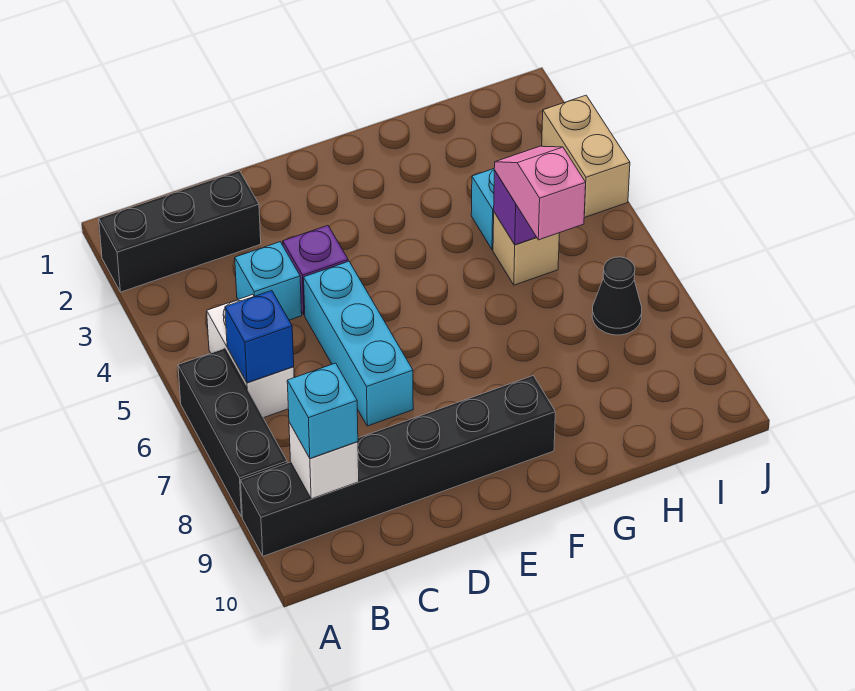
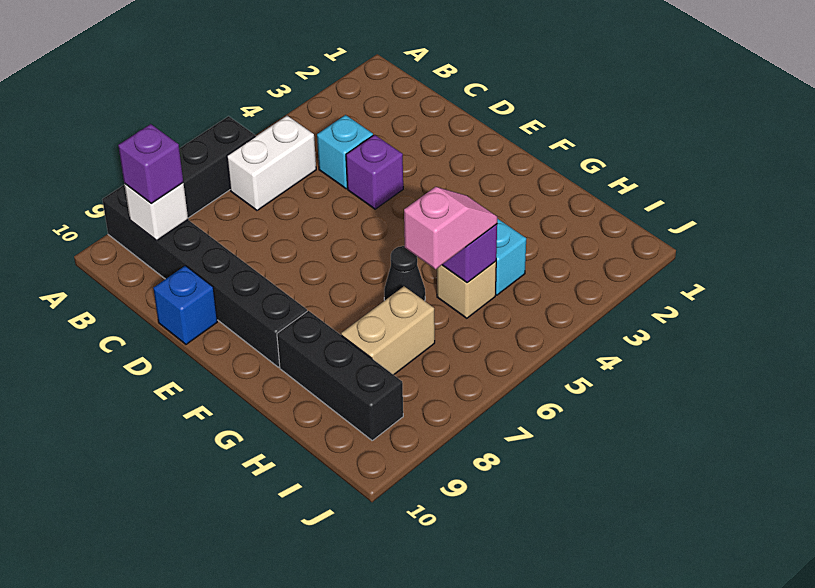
black brick A2:C2 level 1 -> black brick G9:I9 level 1
blue brick B6 level 2 -> blue brick D10 level 1
cyan brick B9 level 3 -> purple brick B9 level 3
cyan brick D5:D7 level 1 -> none
black cone I7 level 1 -> black cone G6 level 1
tan brick J3:J4 level 1 -> tan brick H7:H8 level 1

